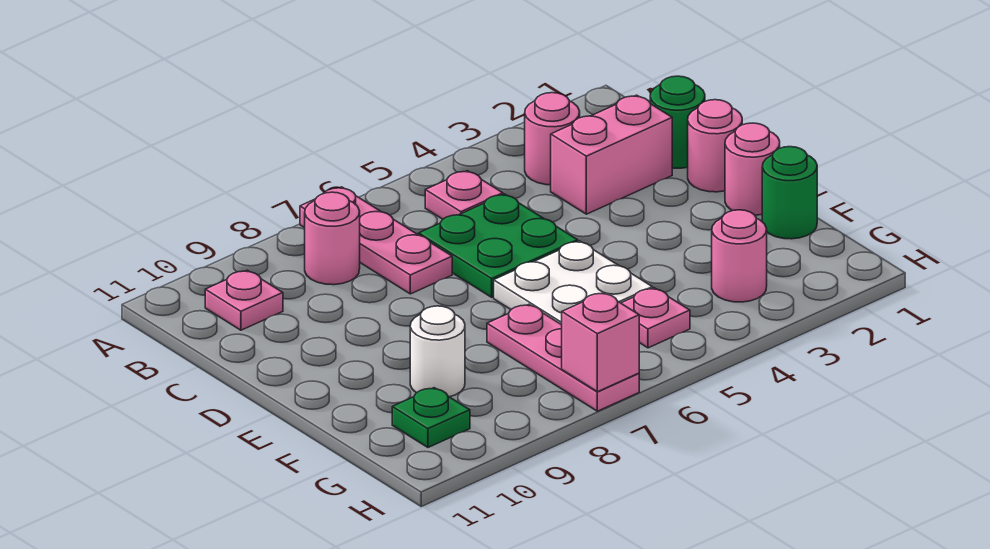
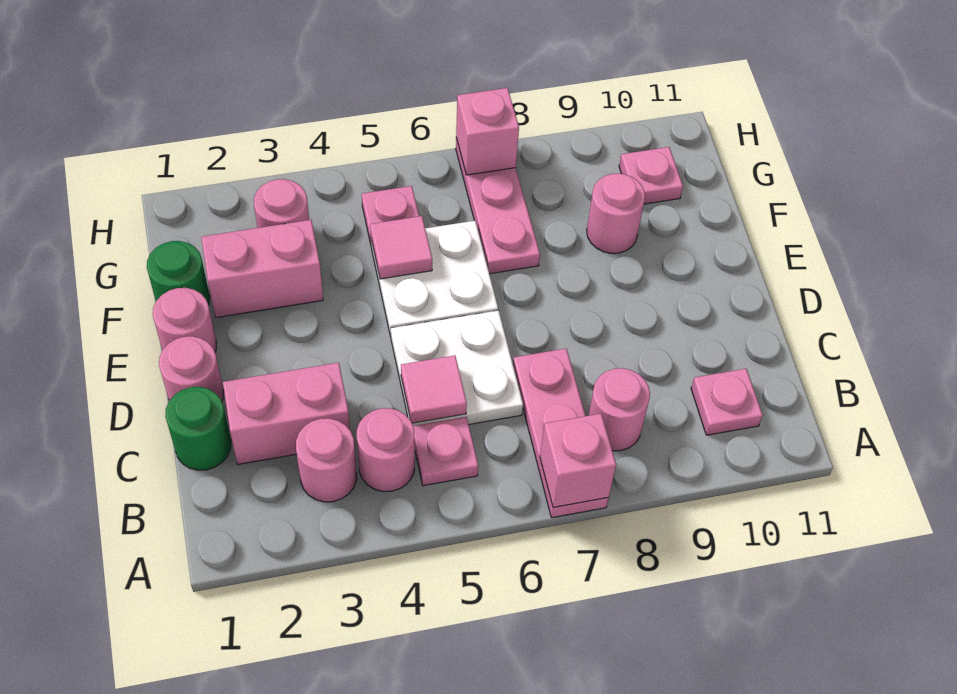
none -> pink brick A7 level 2
none -> pink round brick B4 level 1
green plate C5:D6 level 1 -> white plate C5:D6 level 1
none -> pink tile C5 level 2
none -> pink brick F2:F3 level 1
none -> pink tile F5 level 2
white round brick F9 level 1 -> pink round brick F9 level 1
green plate G10 level 1 -> pink plate G10 level 1

